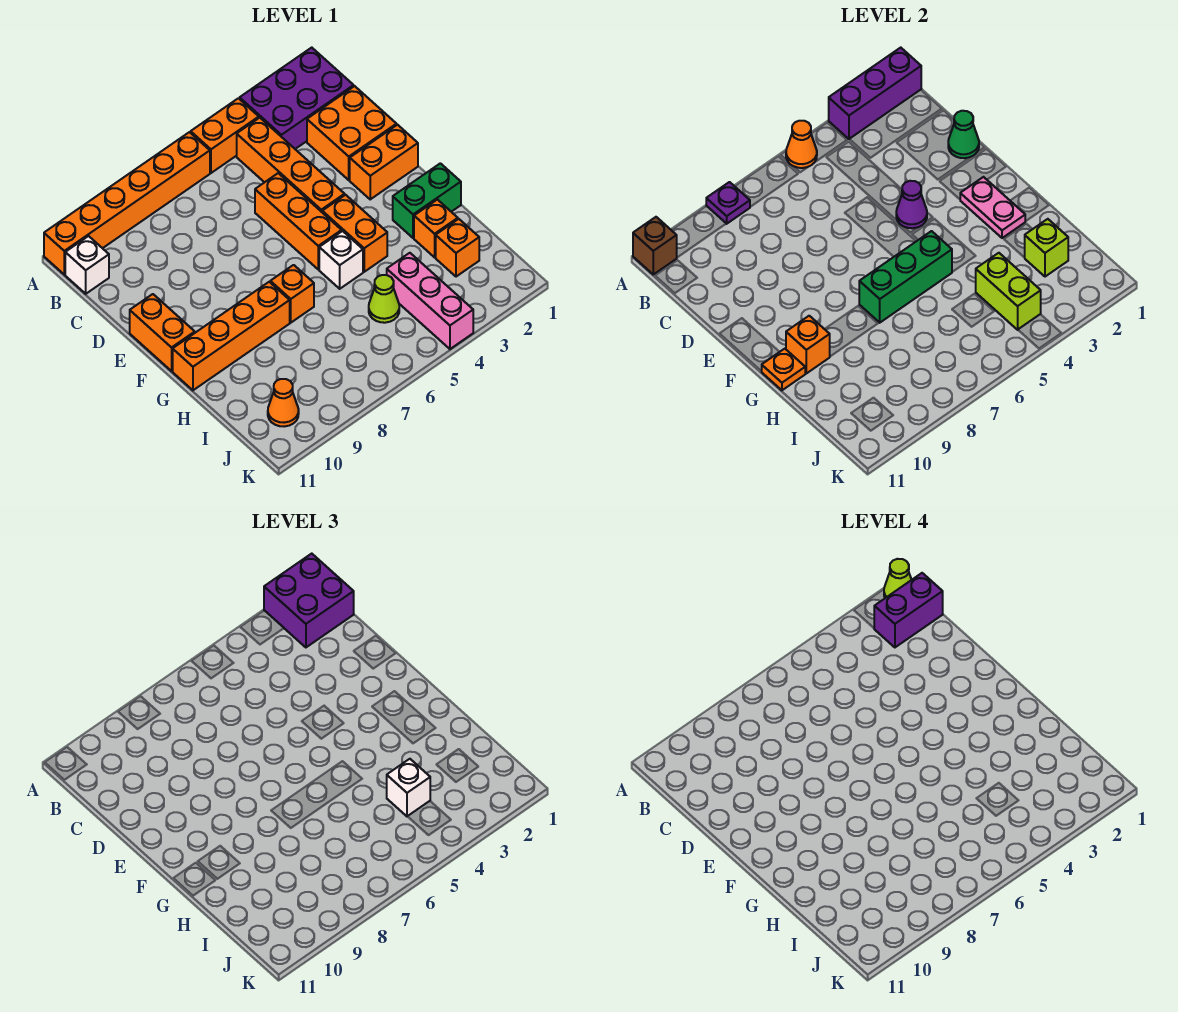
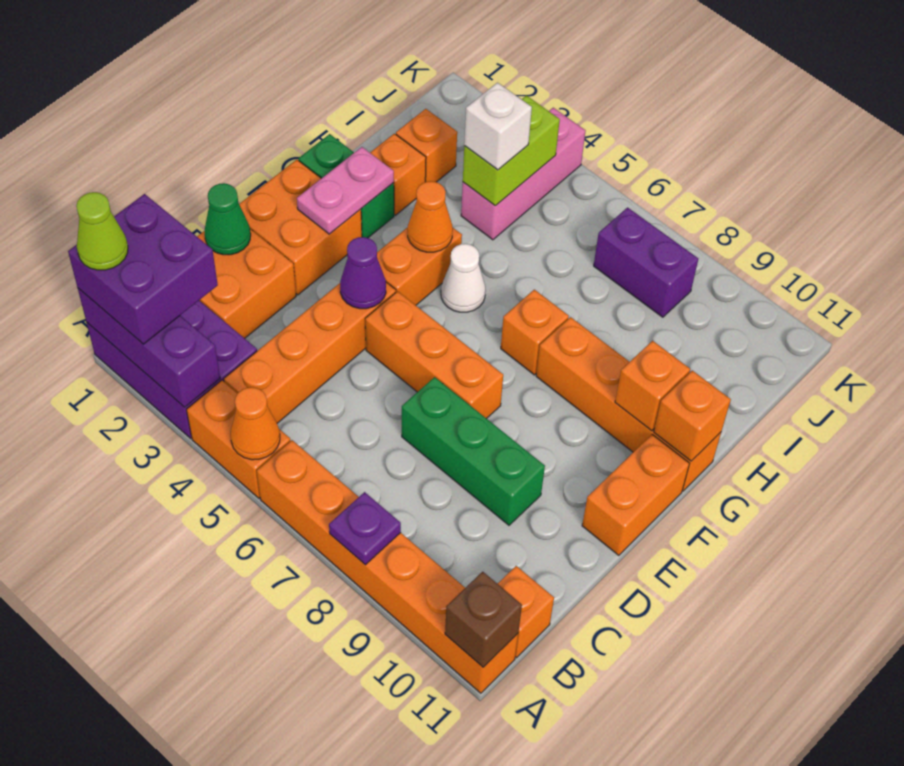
purple brick B1:B2 level 4 -> purple brick J7:J8 level 1
white brick B11 level 1 -> orange brick B11 level 1
orange brick D5:F5 level 1 -> orange brick E5:E7 level 1
orange brick E1:E2 level 1 -> orange brick E1:F2 level 1
white brick G5 level 1 -> white cone G5 level 1
green brick G5:G7 level 2 -> green brick D7:D9 level 1
orange plate G11 level 2 -> orange brick G11 level 2
lime brick I2 level 2 -> none
lime cone I5 level 1 -> none
orange cone J10 level 1 -> orange cone G4 level 2

